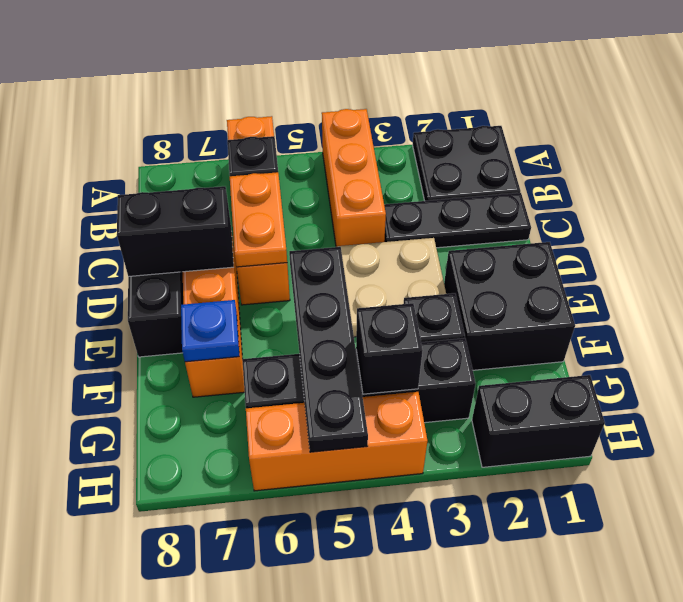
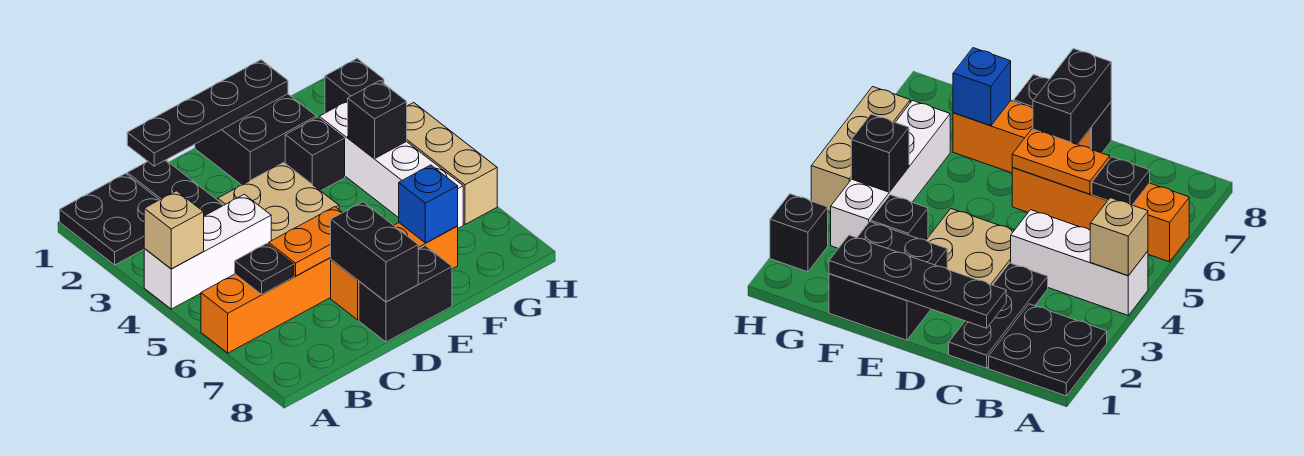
orange brick A4:C4 level 1 -> white brick A4:C4 level 1
none -> tan brick A4 level 2
black plate E5:H5 level 2 -> black plate C1:F1 level 2
blue plate F7 level 2 -> blue brick F7 level 2
black brick G3:G6 level 1 -> white brick G3:G6 level 1
black brick H1:H2 level 1 -> black brick H2 level 1
orange brick H4:H6 level 1 -> tan brick H4:H6 level 1

